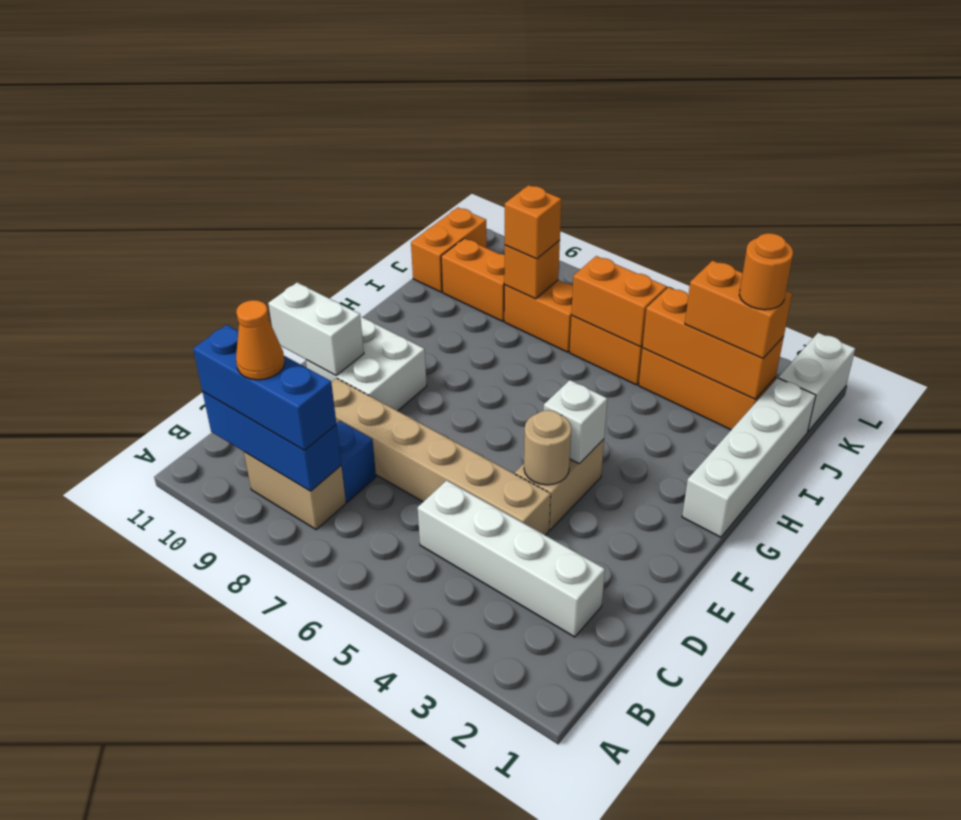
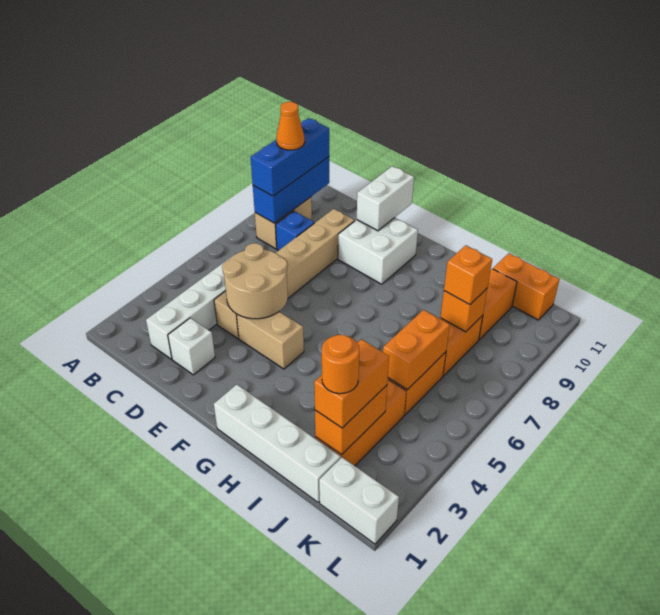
tan round brick E4 level 2 -> tan round brick D4:E5 level 2
white brick F4 level 2 -> white brick D2 level 1
orange brick J2:J4 level 2 -> orange brick J2:J3 level 2

